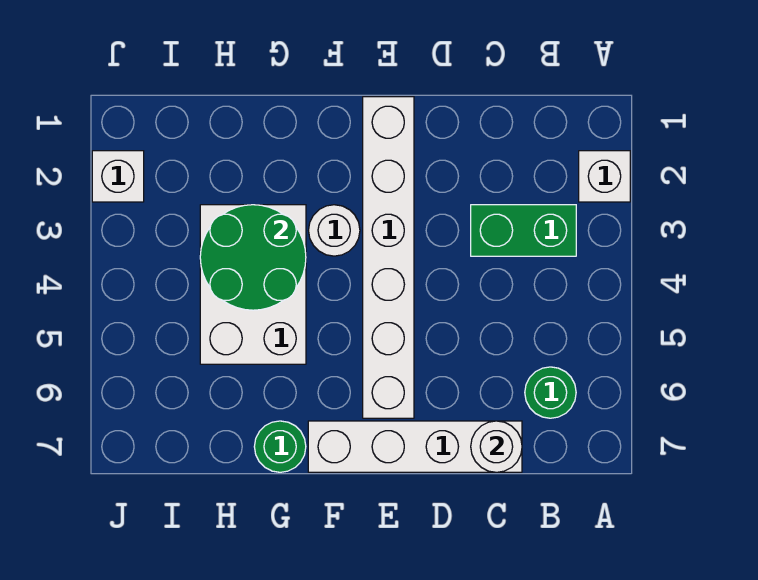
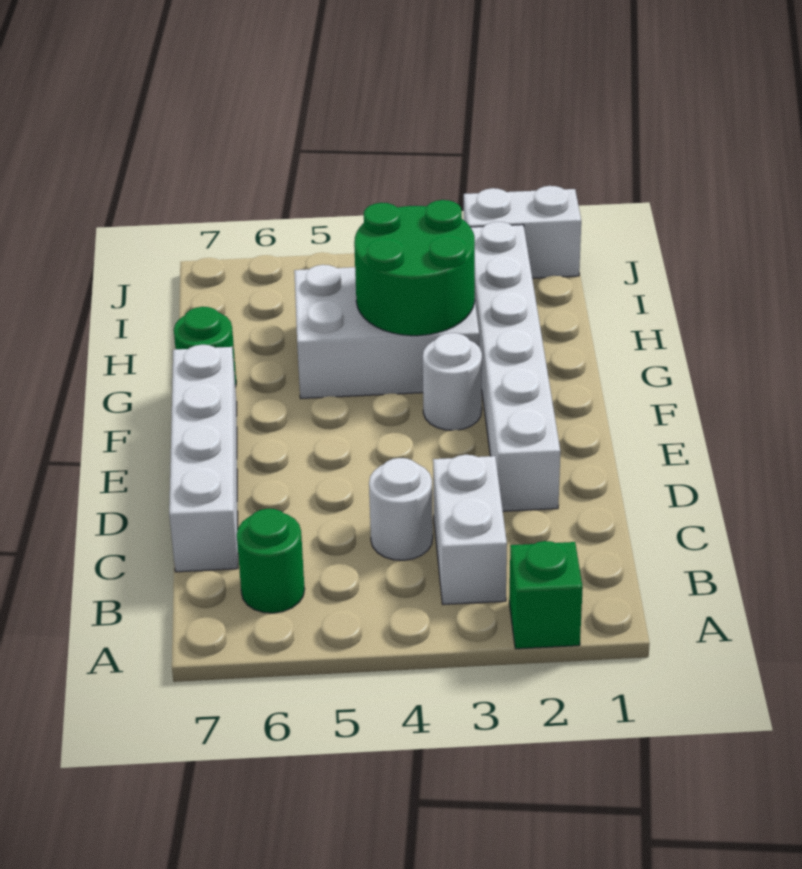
white brick A2 level 1 -> green brick A2 level 1
green brick B3:C3 level 1 -> white brick B3:C3 level 1
white round brick C7 level 2 -> white round brick C4 level 1
white brick E1:E6 level 1 -> white brick D2:I2 level 1
white brick J2 level 1 -> white brick J1:J2 level 1

